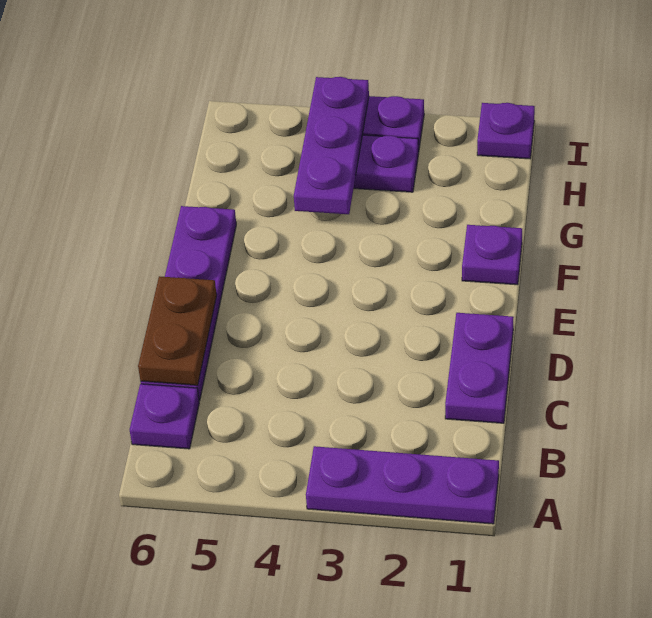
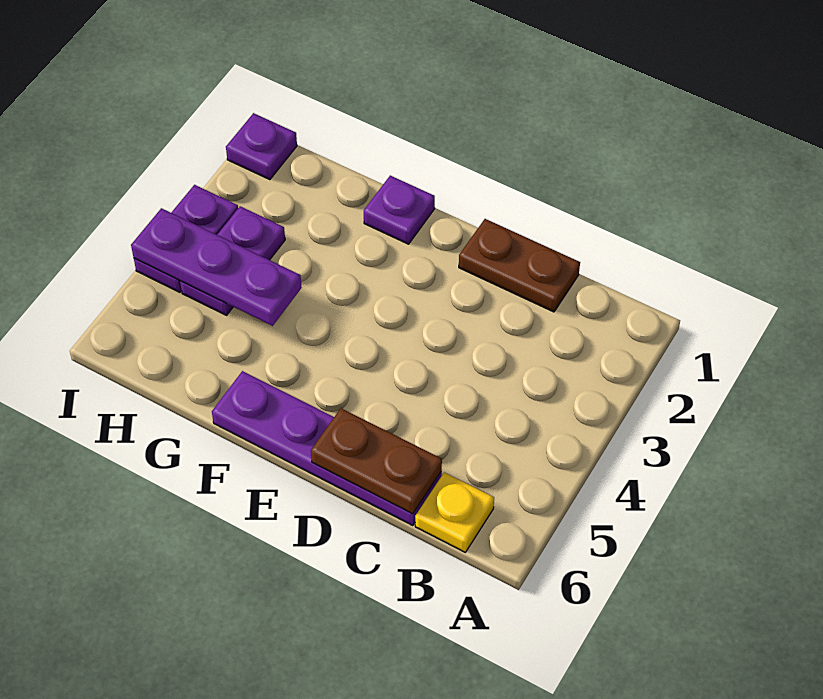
purple plate A1:A3 level 1 -> none
purple plate B6 level 1 -> yellow plate B6 level 1
purple plate C1:D1 level 1 -> brown plate C1:D1 level 1

